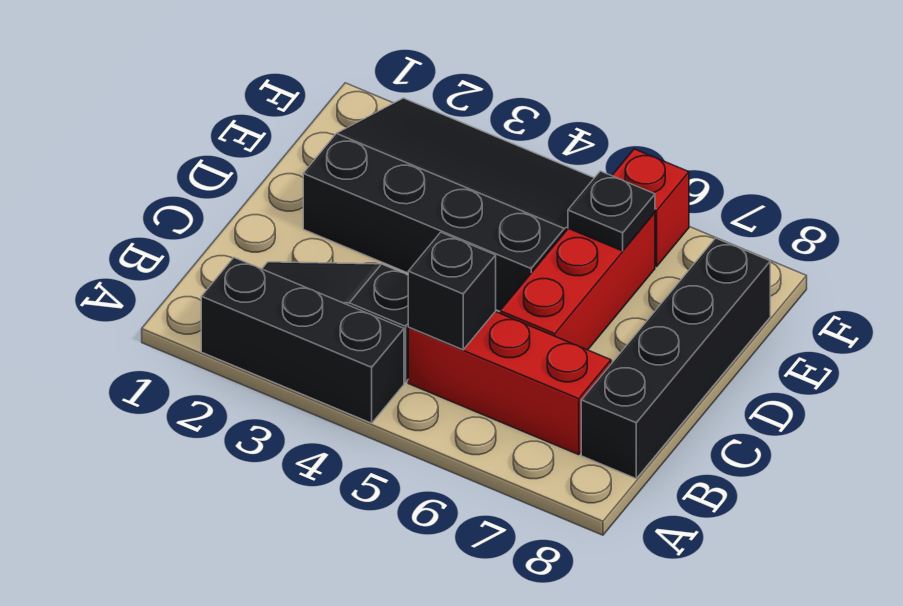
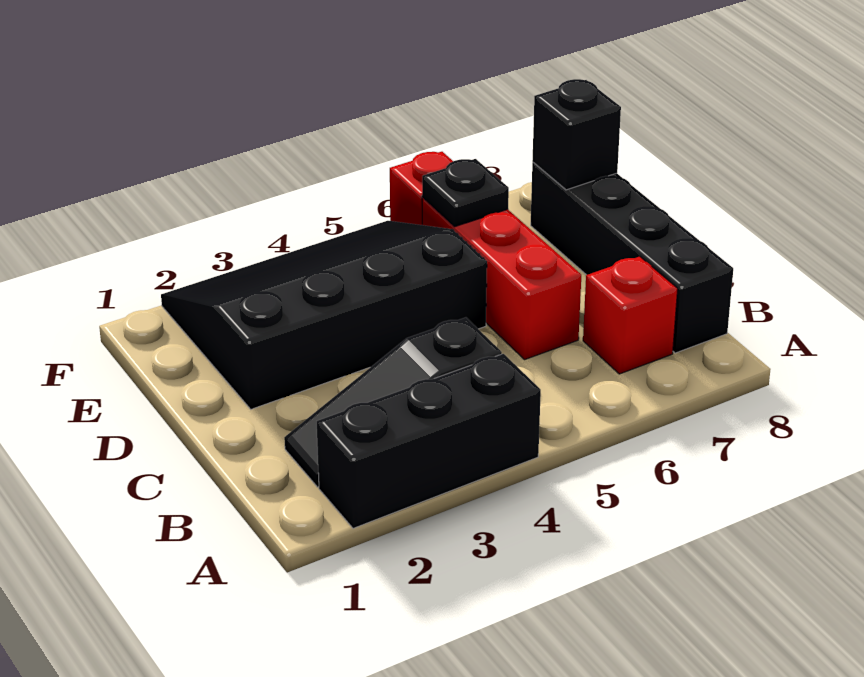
red brick B5:B7 level 1 -> red brick B7 level 1
black brick B5 level 2 -> black brick E8 level 2

